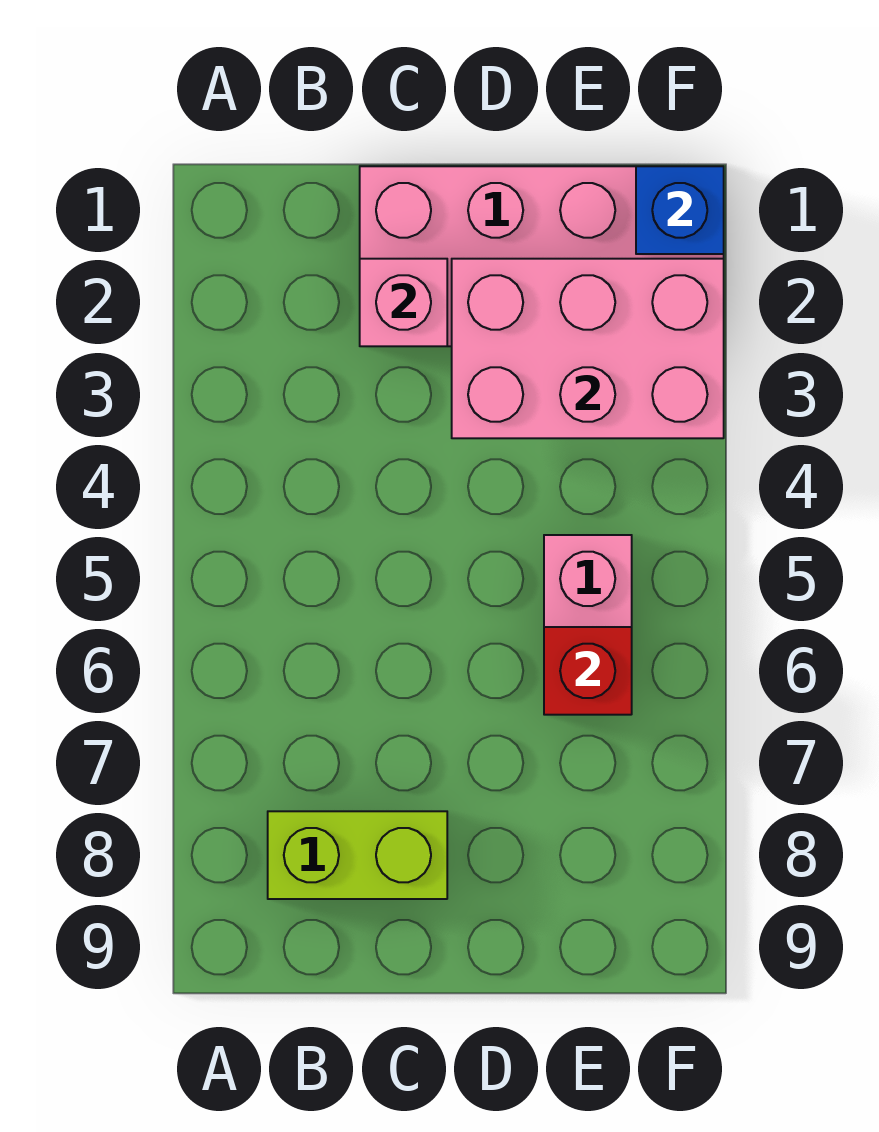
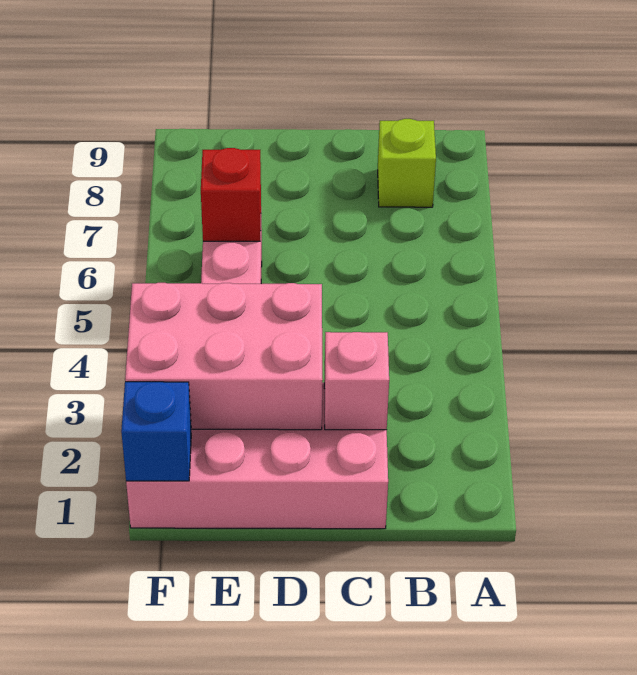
lime brick B8:C8 level 1 -> lime brick B8 level 1

